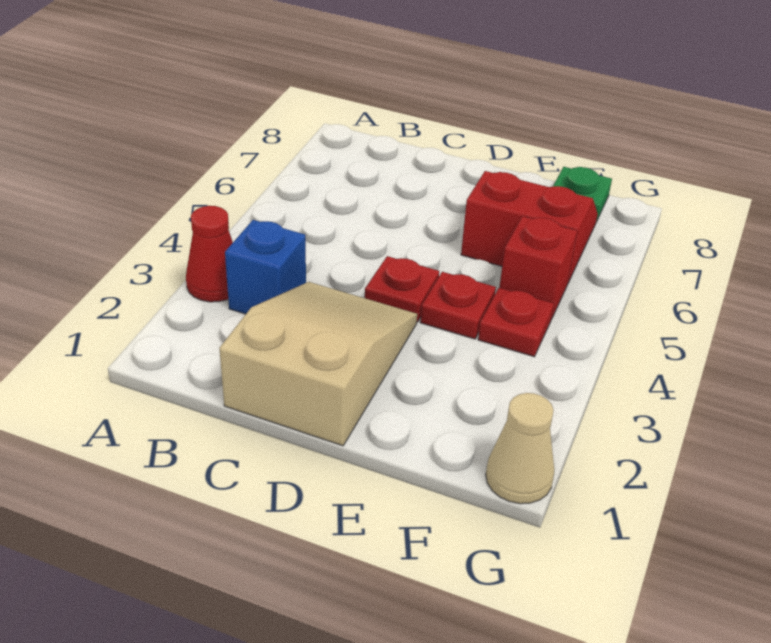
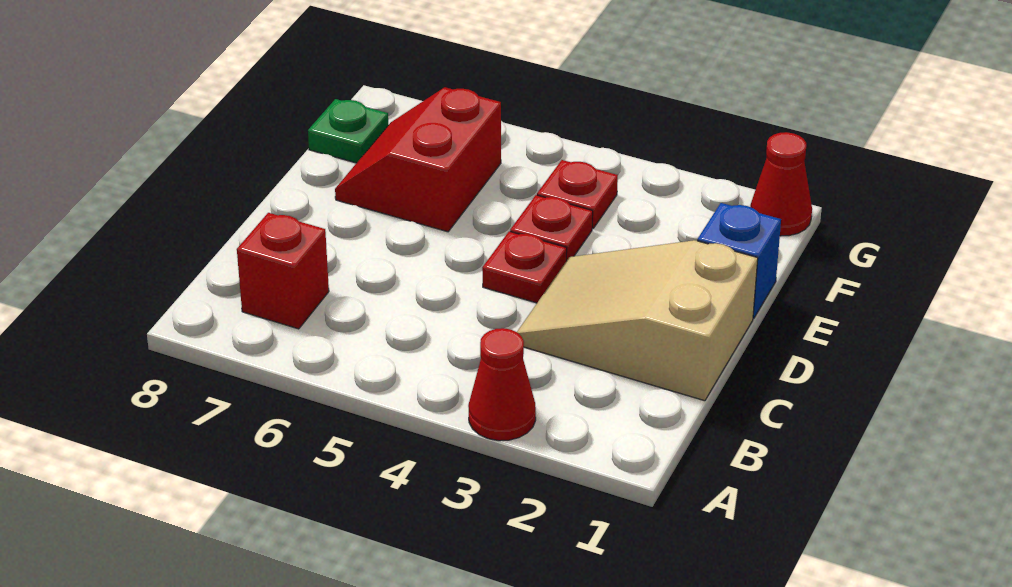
blue brick B3 level 1 -> blue brick E1 level 1
red brick F5 level 1 -> red brick B7 level 1
tan cone G1 level 1 -> red cone G1 level 1

